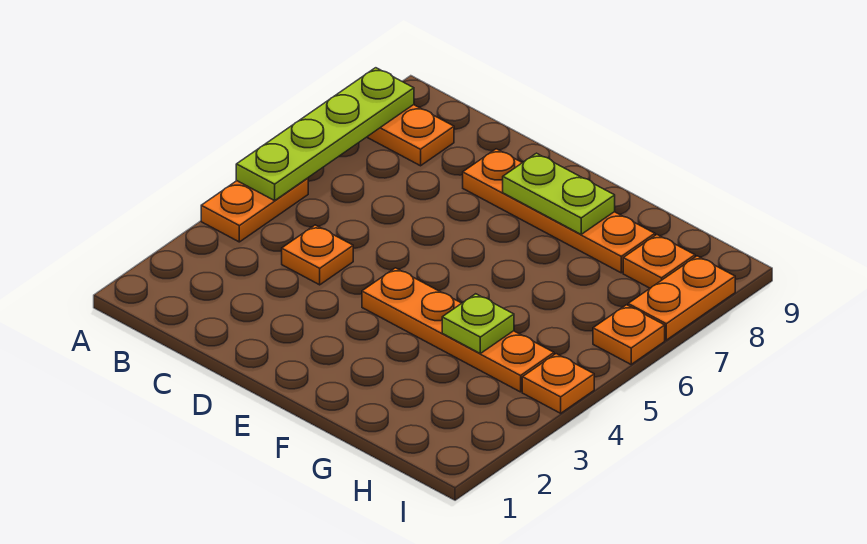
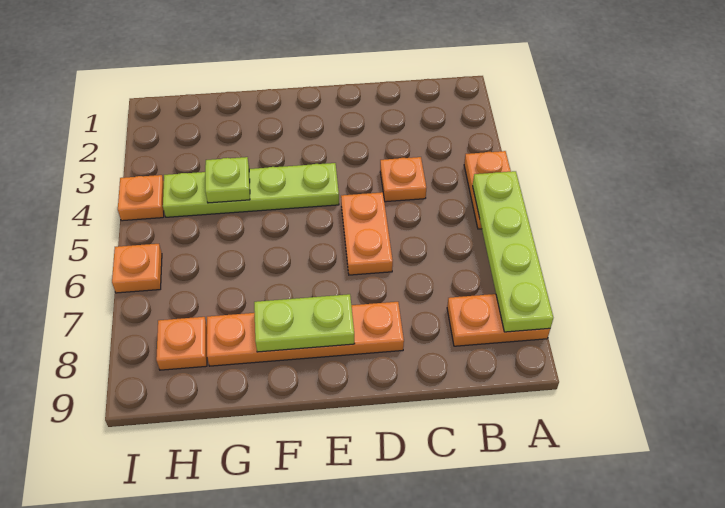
orange plate E4:H4 level 1 -> lime plate E4:H4 level 1
orange plate I7:I8 level 1 -> orange plate D5:D6 level 1

